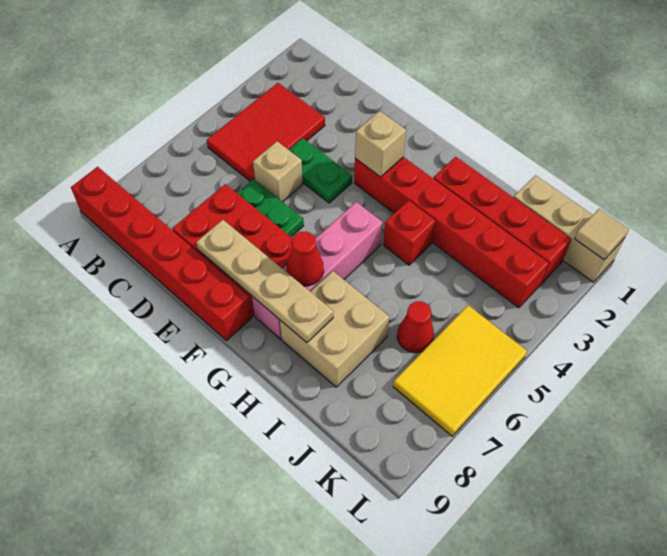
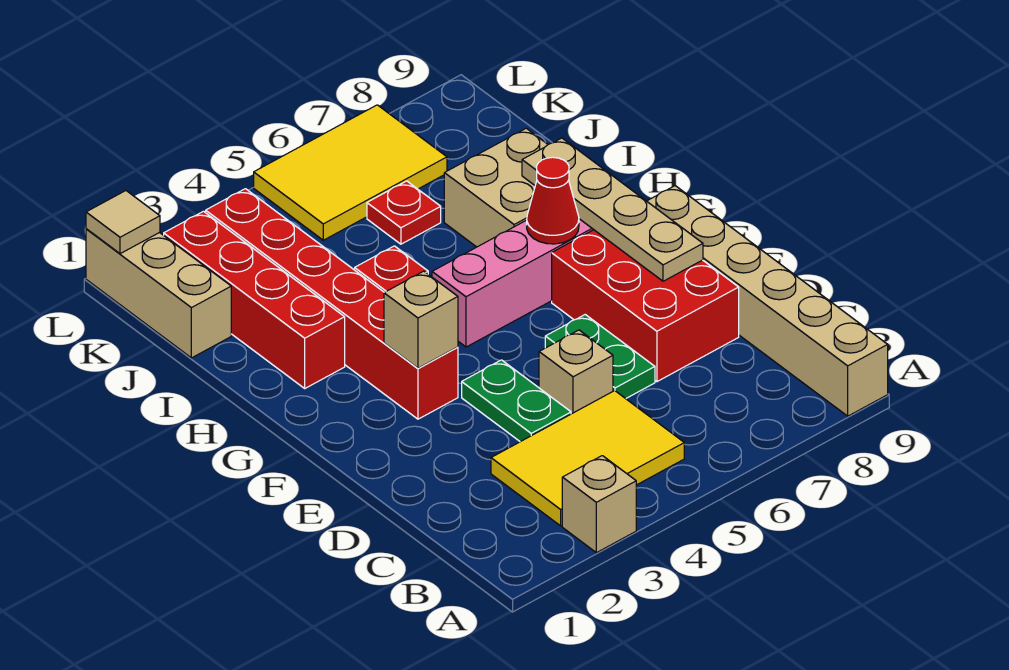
none -> tan brick A3 level 1
red brick A9:F9 level 1 -> tan brick A9:F9 level 1
red tile B3:C5 level 1 -> yellow tile B3:C5 level 1
red cone J6 level 1 -> red plate J6 level 1

